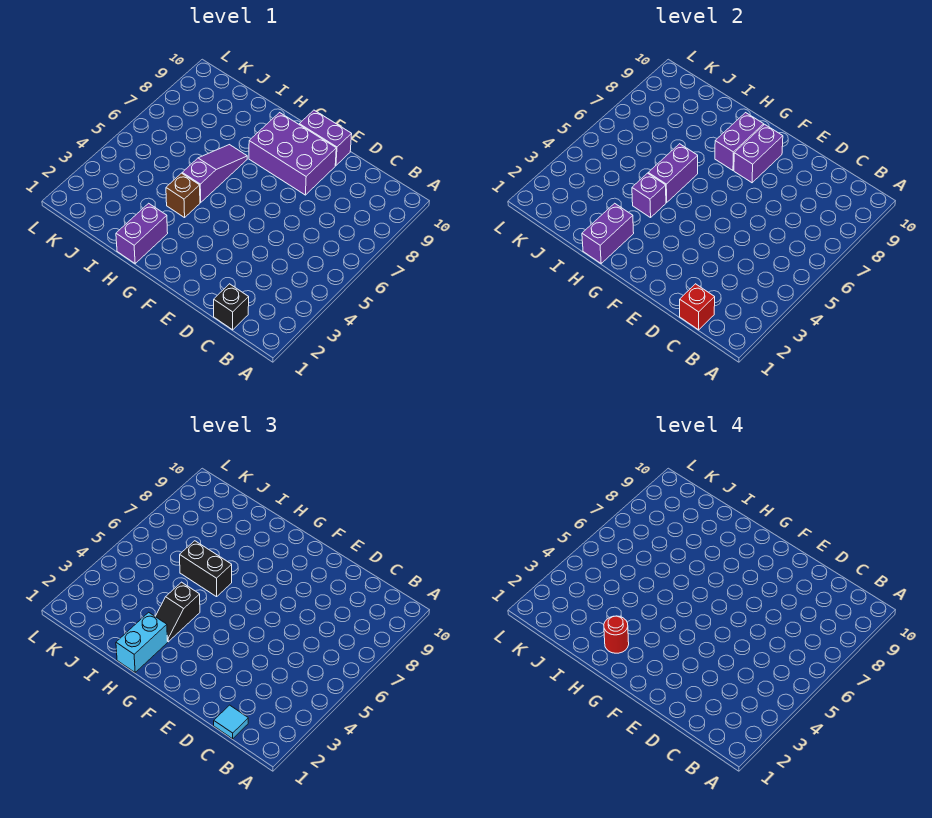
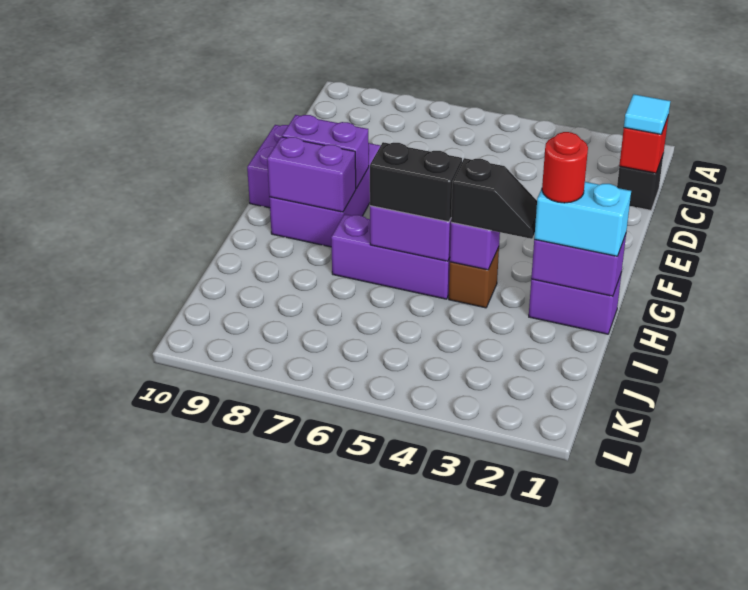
purple slope H5:H7 level 1 top 5 -> purple brick H5:H7 level 1
black brick H6:I6 level 3 -> black brick H5:H6 level 3

